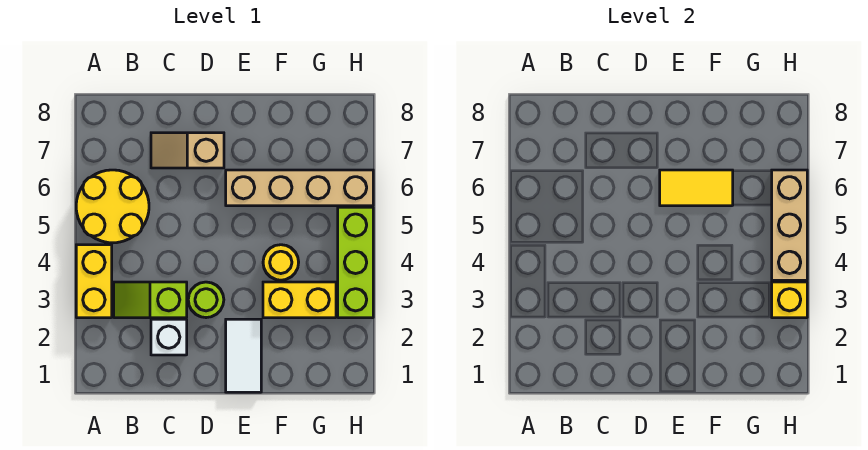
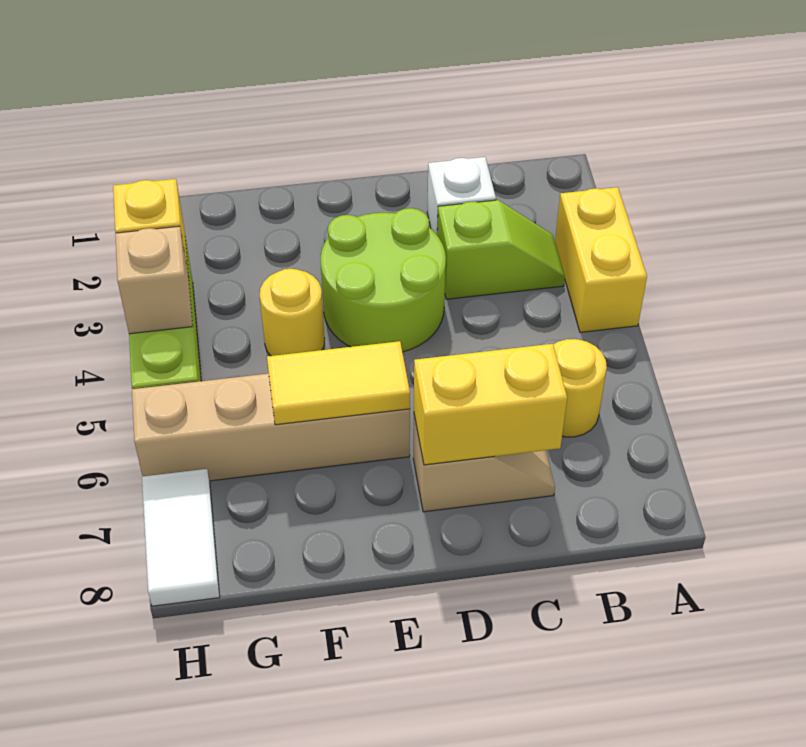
yellow round brick A5:B6 level 1 -> yellow round brick B6 level 1
lime round brick D3 level 1 -> lime round brick D3:E4 level 1
white tile E1:E2 level 1 -> white tile H7:H8 level 1
yellow brick F3:G3 level 1 -> yellow brick C7:D7 level 2
tan brick H4:H6 level 2 -> tan brick H4 level 2

